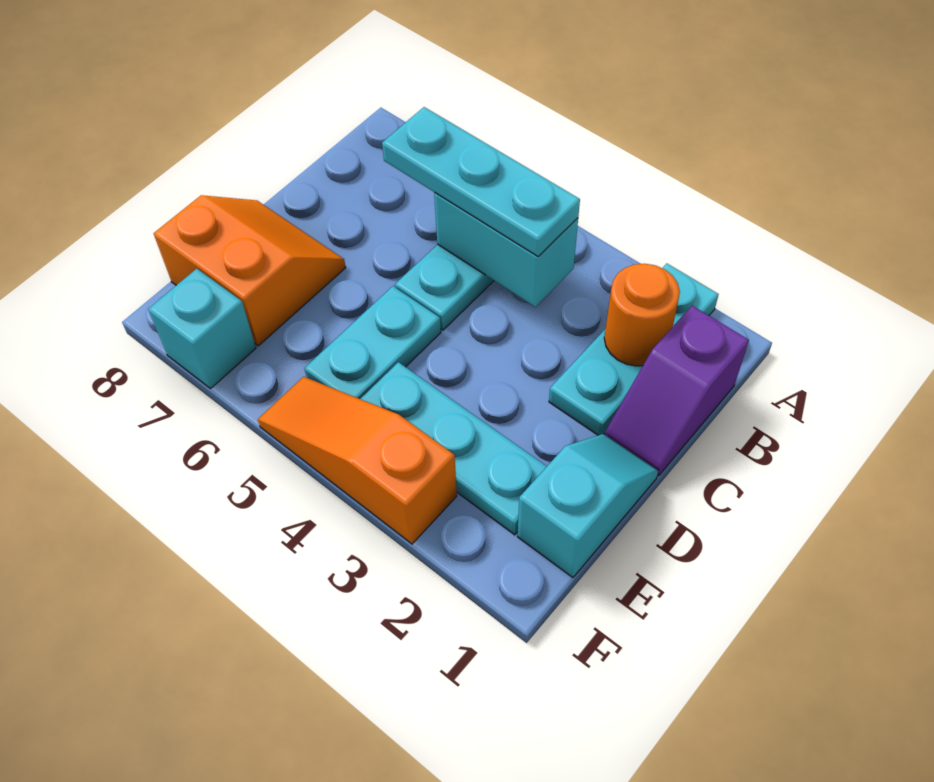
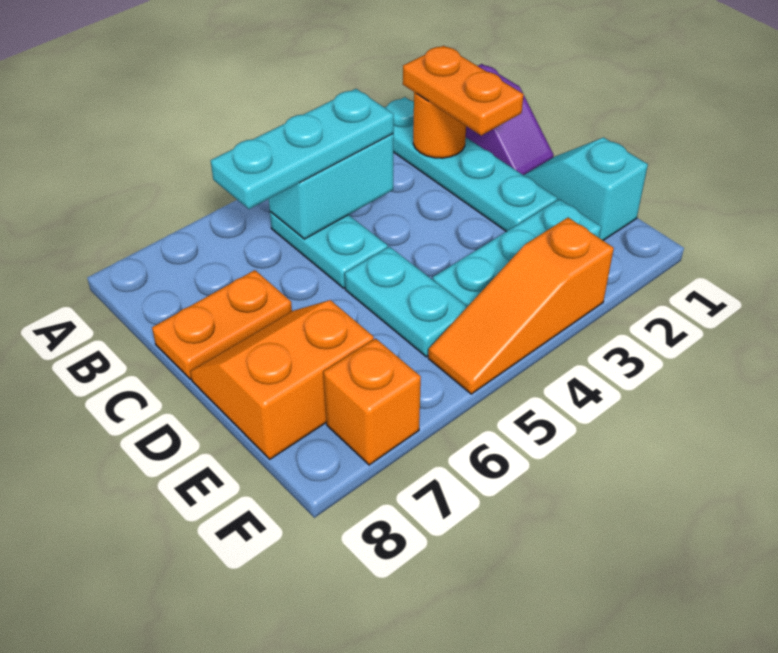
cyan plate A2:C2 level 1 -> cyan plate A2:D2 level 1
none -> orange plate B2:C2 level 3
none -> orange plate C7:C8 level 1
cyan brick F7 level 1 -> orange brick F7 level 1

